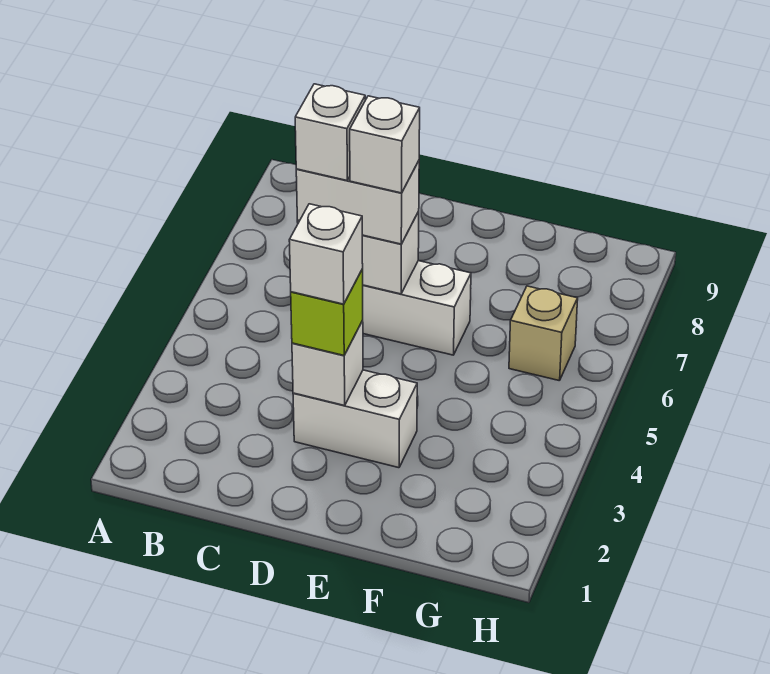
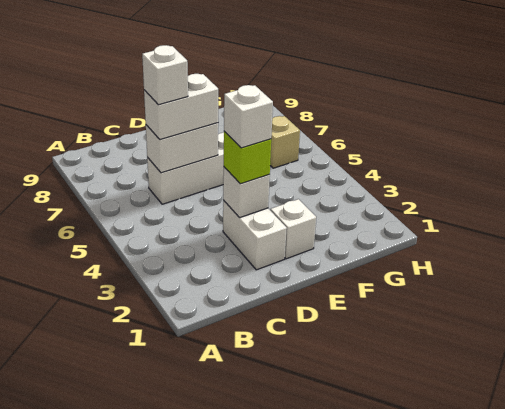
white brick D3:E3 level 1 -> white brick D2:D3 level 1
white brick D6 level 4 -> white brick E2 level 1

